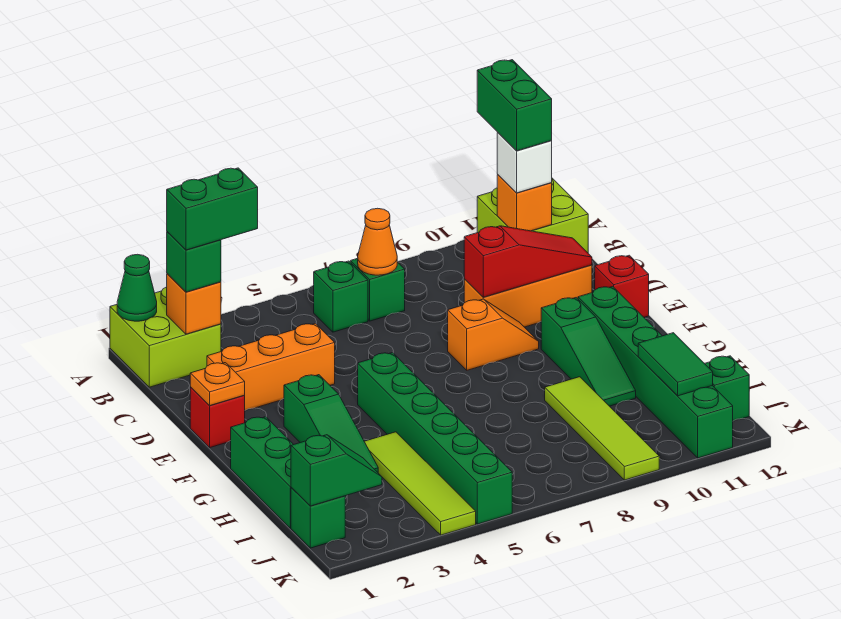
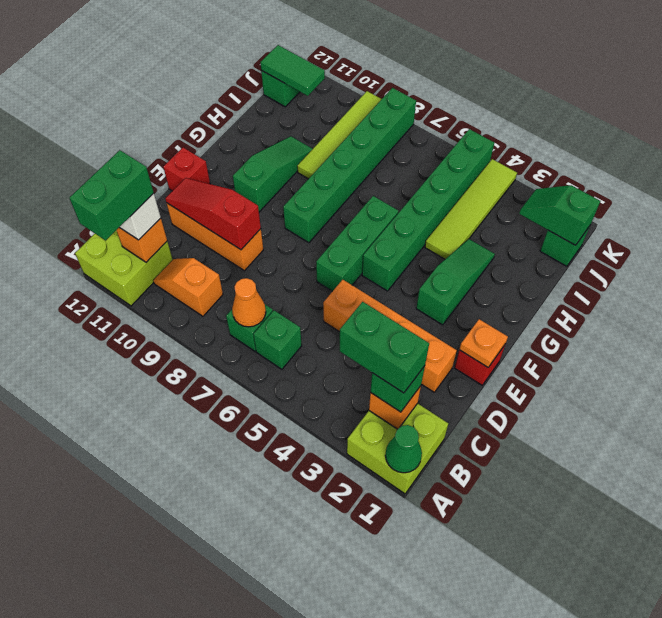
orange brick D2:D4 level 1 -> orange brick D2:D5 level 1
orange slope E8:E9 level 1 top 8 -> orange slope B9:B10 level 1 top 9
green brick F11:K11 level 1 -> green brick F8:K8 level 1
green brick G1:I1 level 1 -> green brick E6:G6 level 1
green tile I11:J11 level 2 -> green tile J11:J12 level 2

